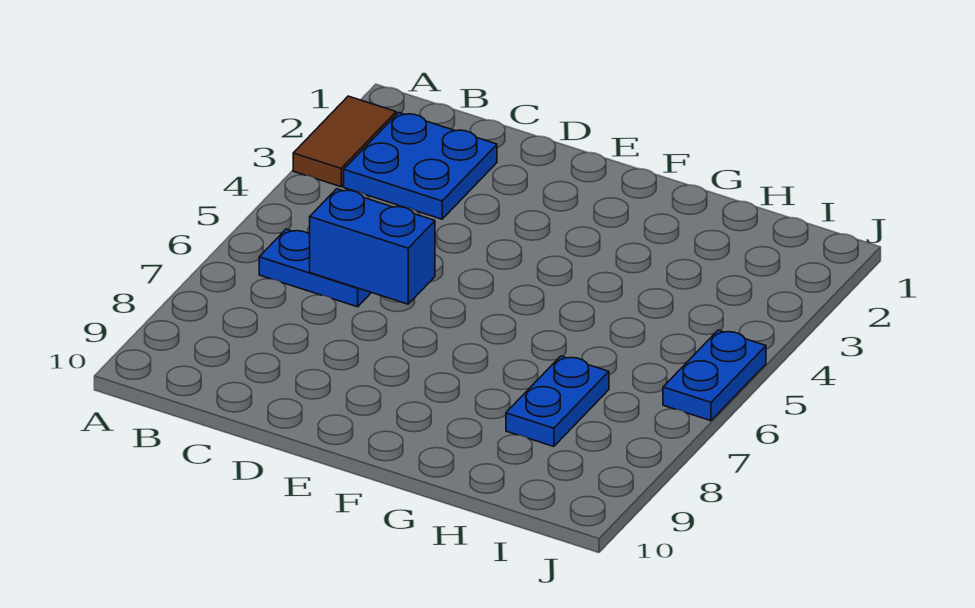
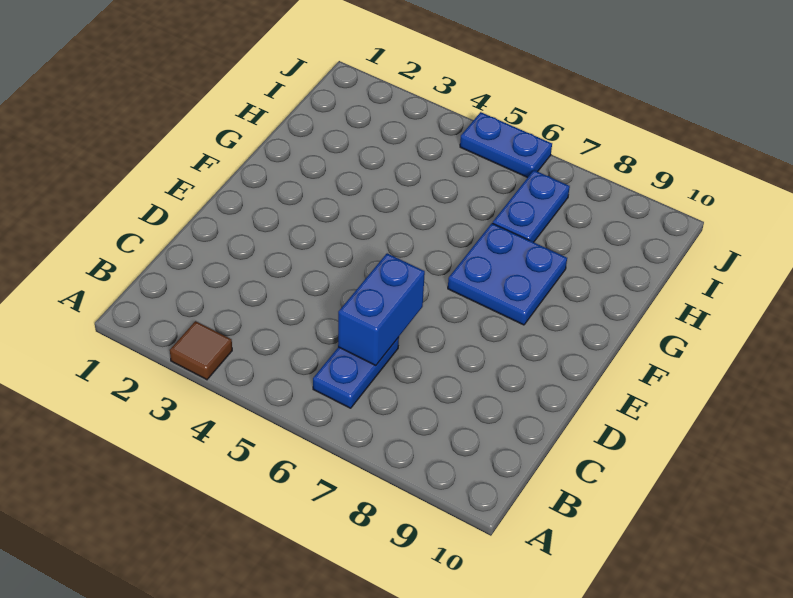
brown tile A2:A3 level 1 -> brown tile A3 level 1
blue plate B2:C3 level 1 -> blue plate F7:G8 level 1
blue plate H7:H8 level 1 -> blue plate H7:I7 level 1

